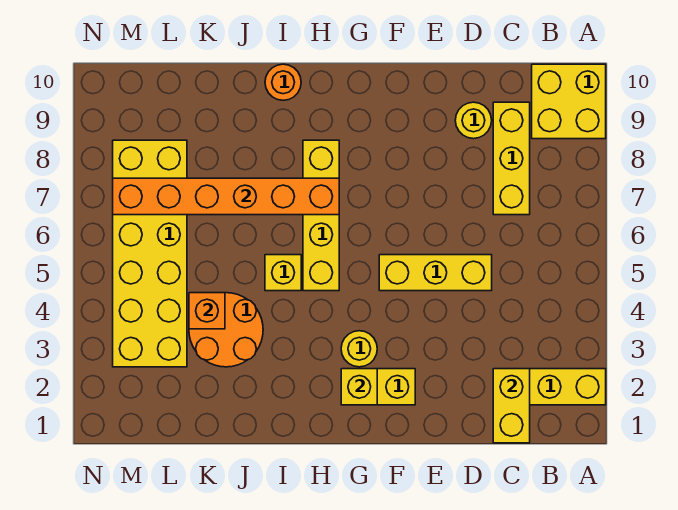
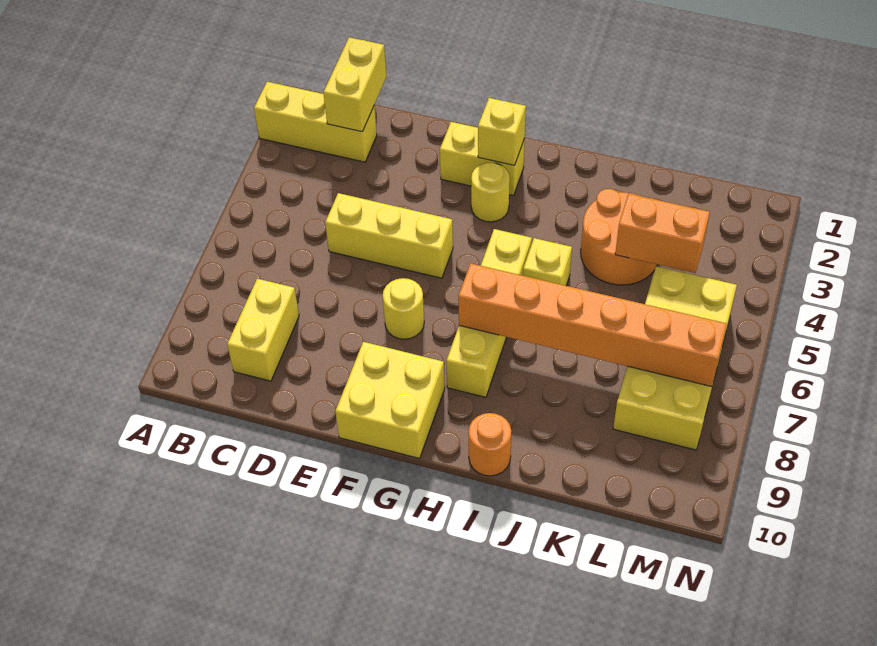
yellow brick A9:B10 level 1 -> yellow brick F9:G10 level 1
yellow brick C7:C9 level 1 -> yellow brick C8:C9 level 1
yellow round brick D9 level 1 -> yellow round brick F7 level 1
orange brick K4 level 2 -> orange brick K4:L4 level 2
yellow brick L3:M8 level 1 -> yellow brick L5:M8 level 1

